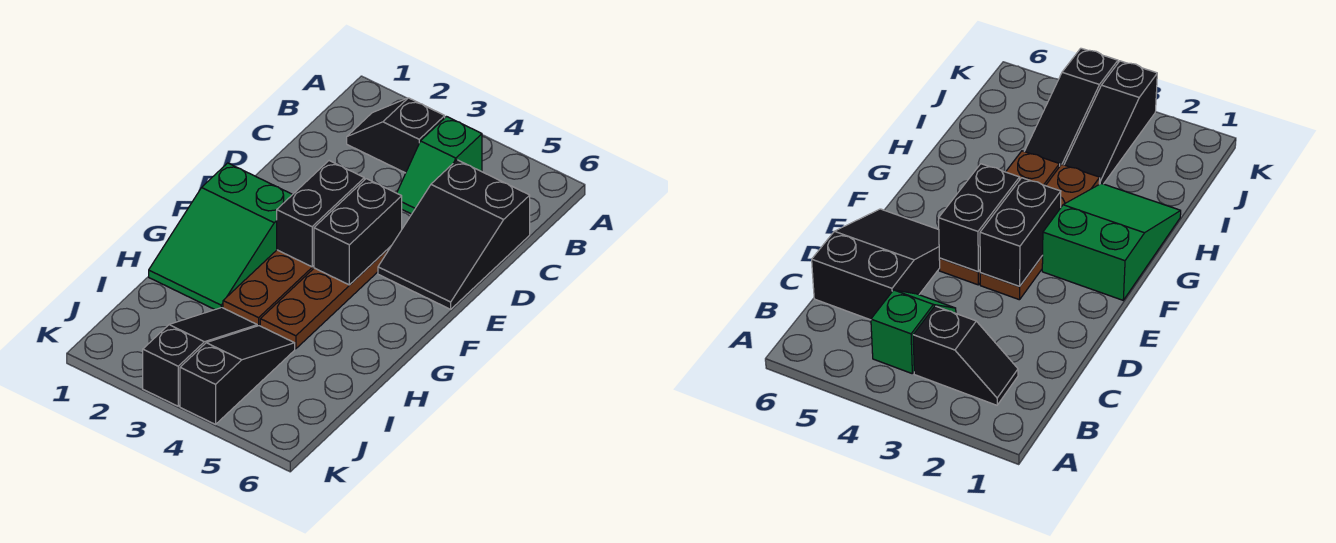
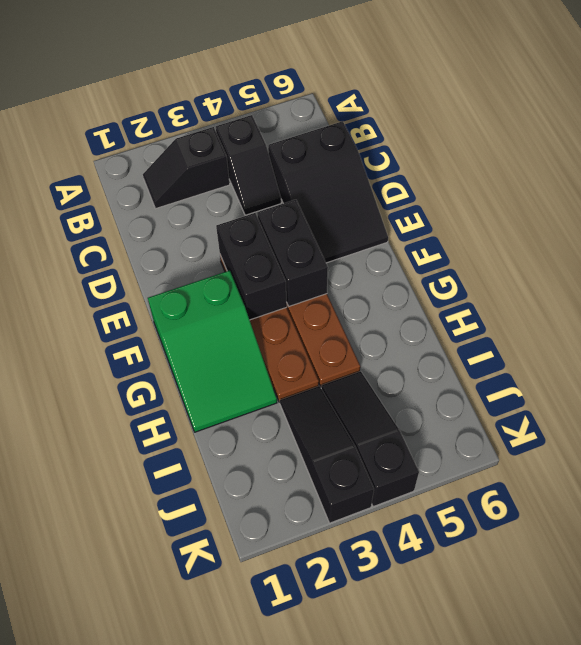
green slope B4:C4 level 1 top B -> black slope B4:C4 level 1 top B

